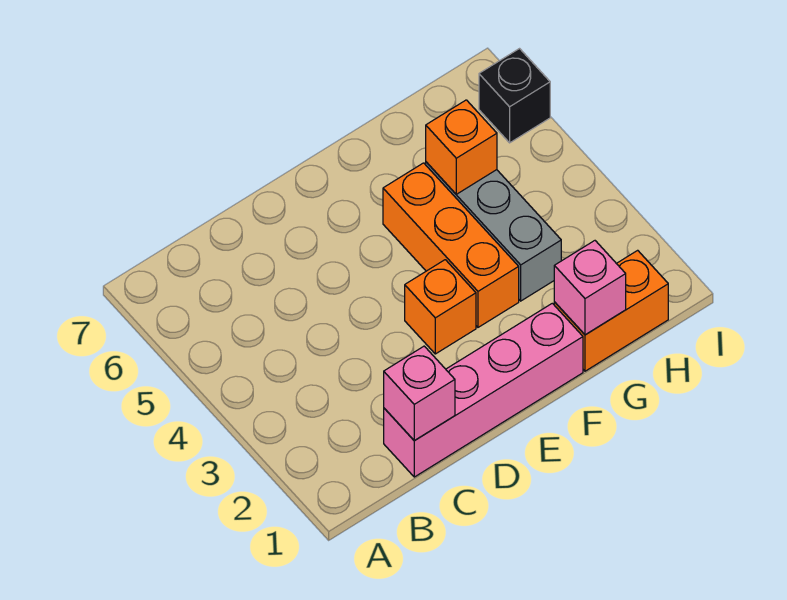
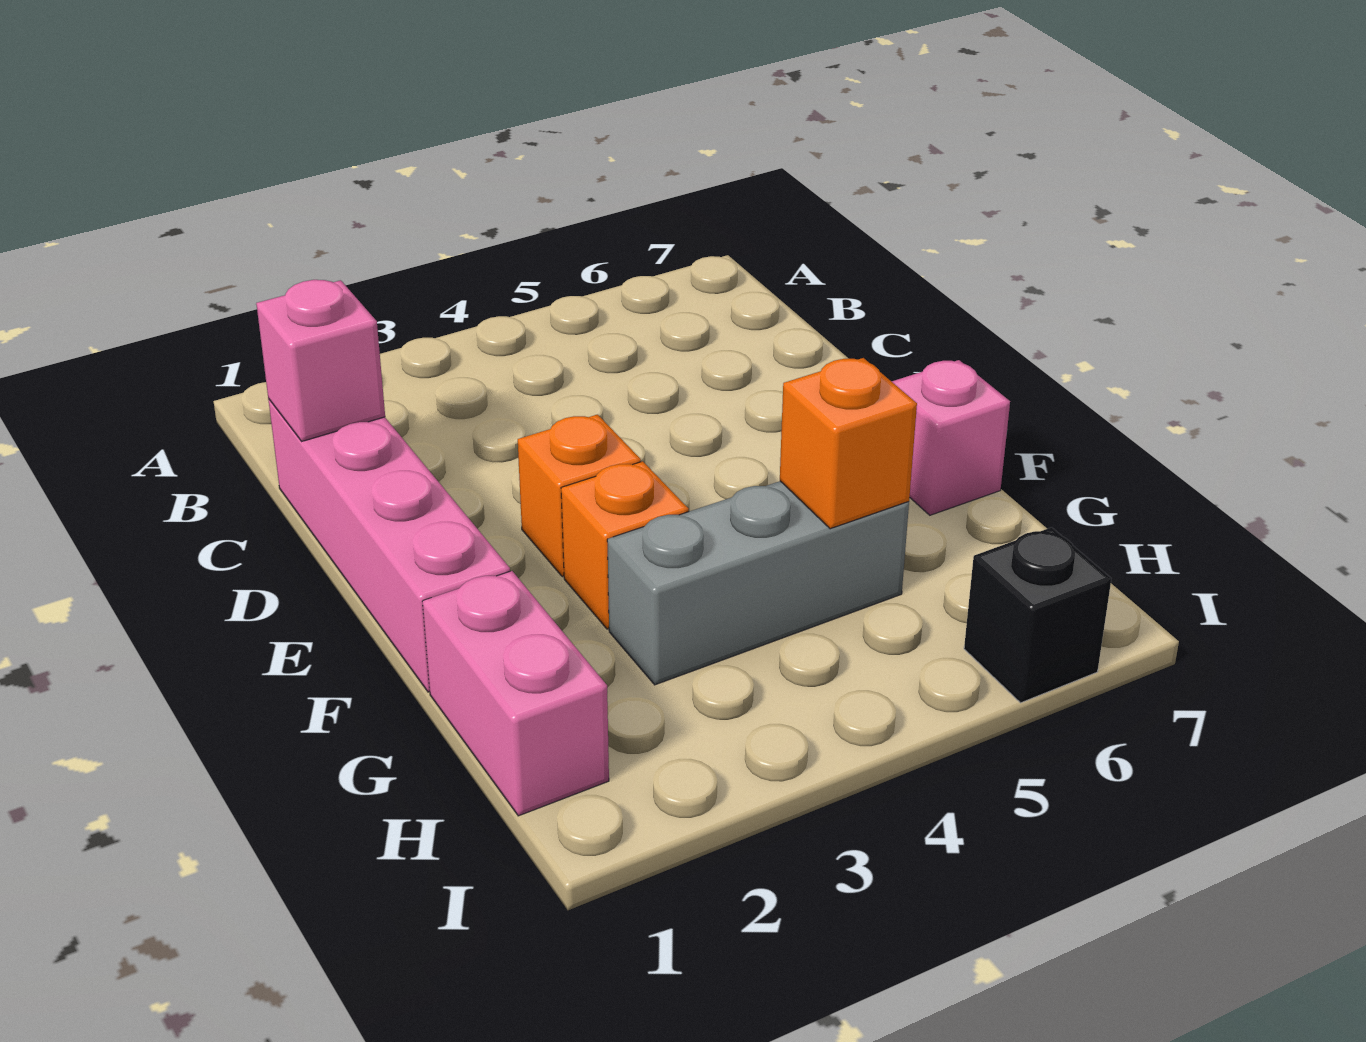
orange brick F3:F5 level 1 -> orange brick F3 level 1
orange brick G1:H1 level 1 -> pink brick G1:H1 level 1
pink brick G1 level 2 -> pink brick F7 level 1

